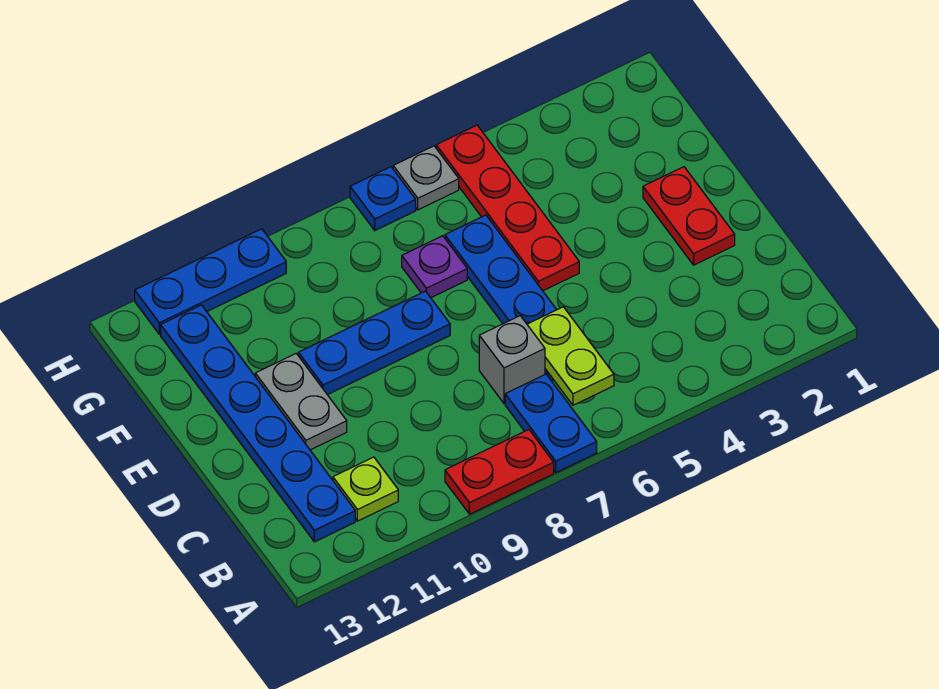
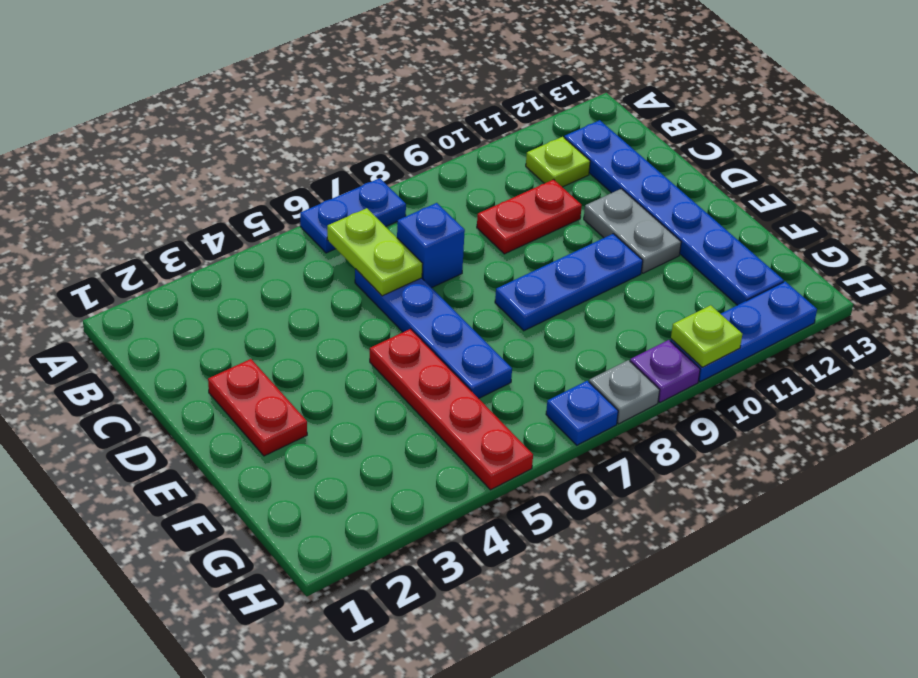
blue plate A7:B7 level 1 -> blue plate A6:A7 level 1
red plate A8:A9 level 1 -> red plate C9:C10 level 1
grey brick C7 level 1 -> blue brick C7 level 1
purple plate F7 level 1 -> purple plate H9 level 1
grey plate H6 level 1 -> grey plate H8 level 1
none -> lime plate H10 level 2

